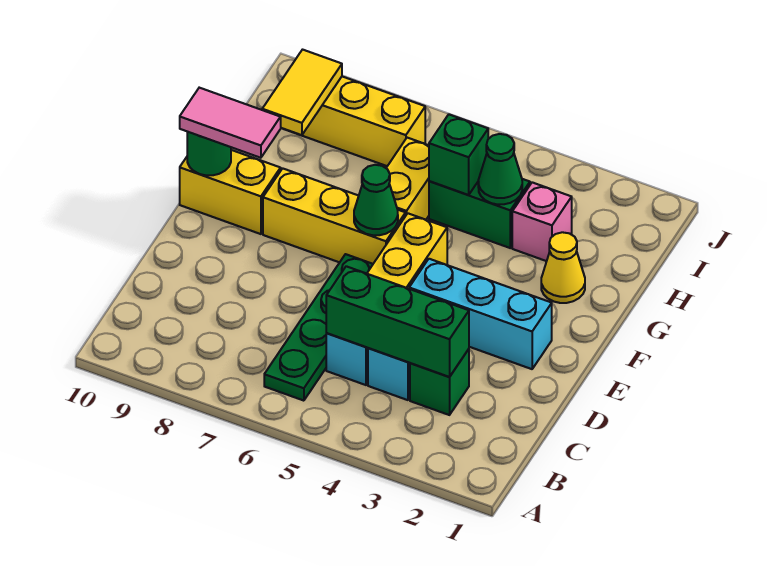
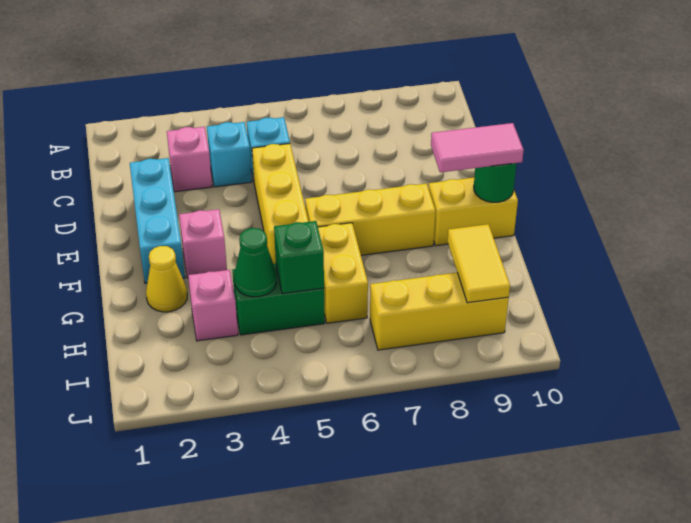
green plate B6:E6 level 1 -> none
green brick C3 level 1 -> pink brick C3 level 1
green brick C3:C5 level 2 -> none
cyan brick E2:E4 level 1 -> cyan brick D2:F2 level 1
none -> pink brick F3 level 1
green cone F6 level 2 -> none

